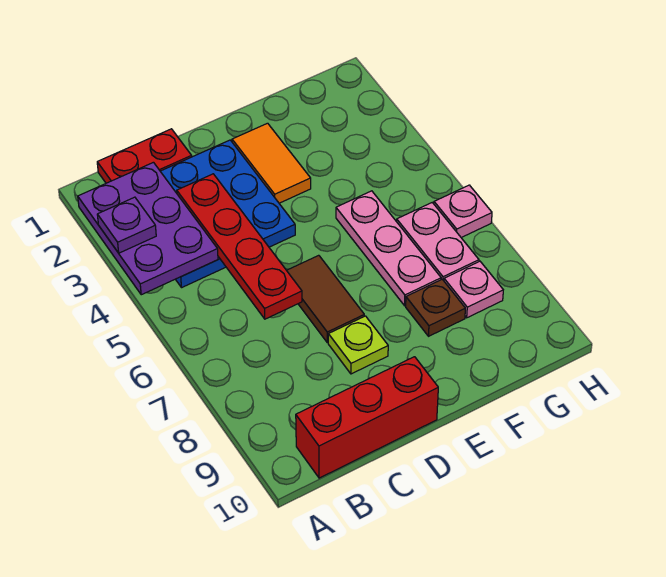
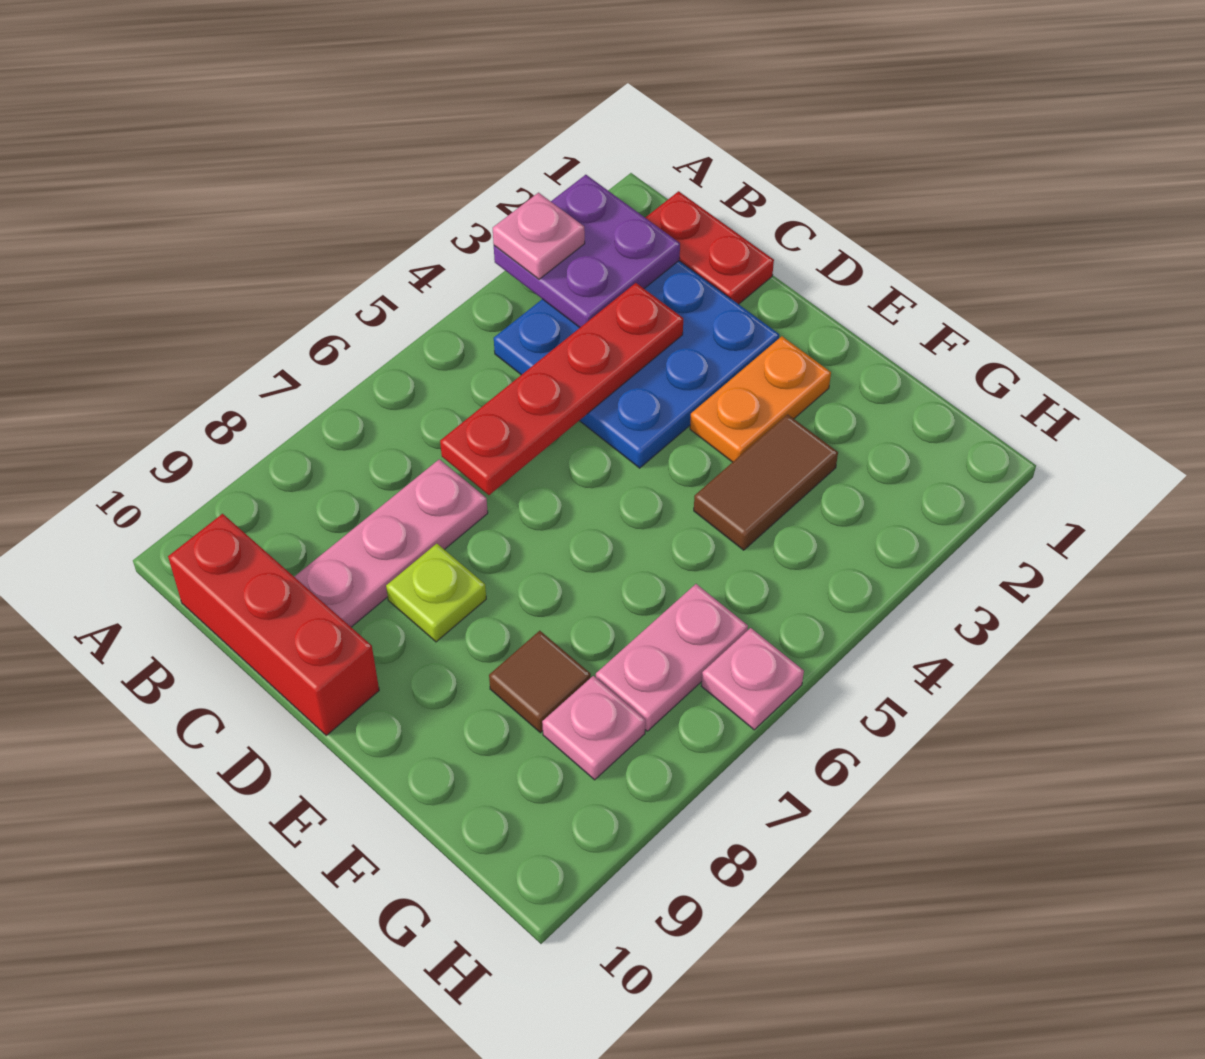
purple plate A2:B4 level 2 -> purple plate A2:B3 level 2
purple plate A3 level 3 -> pink plate A3 level 3
brown tile D6:D7 level 1 -> brown tile F3:F4 level 1
orange tile E2:E3 level 1 -> orange plate E2:E3 level 1
pink plate F5:F7 level 1 -> pink plate C7:C9 level 1
brown plate F8 level 1 -> brown tile F8 level 1

